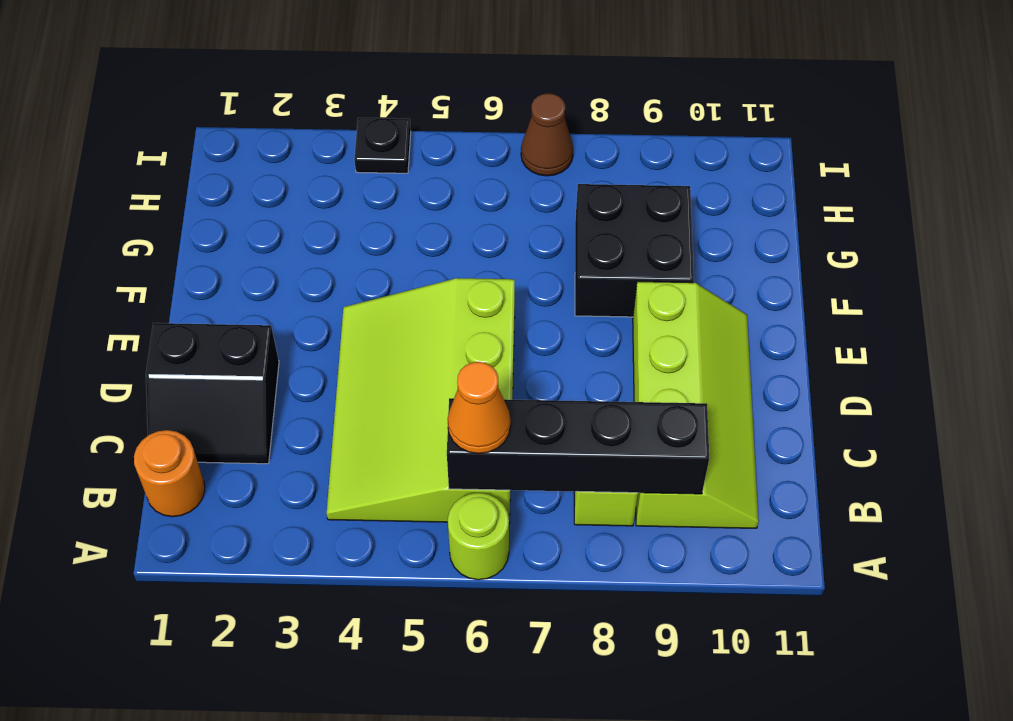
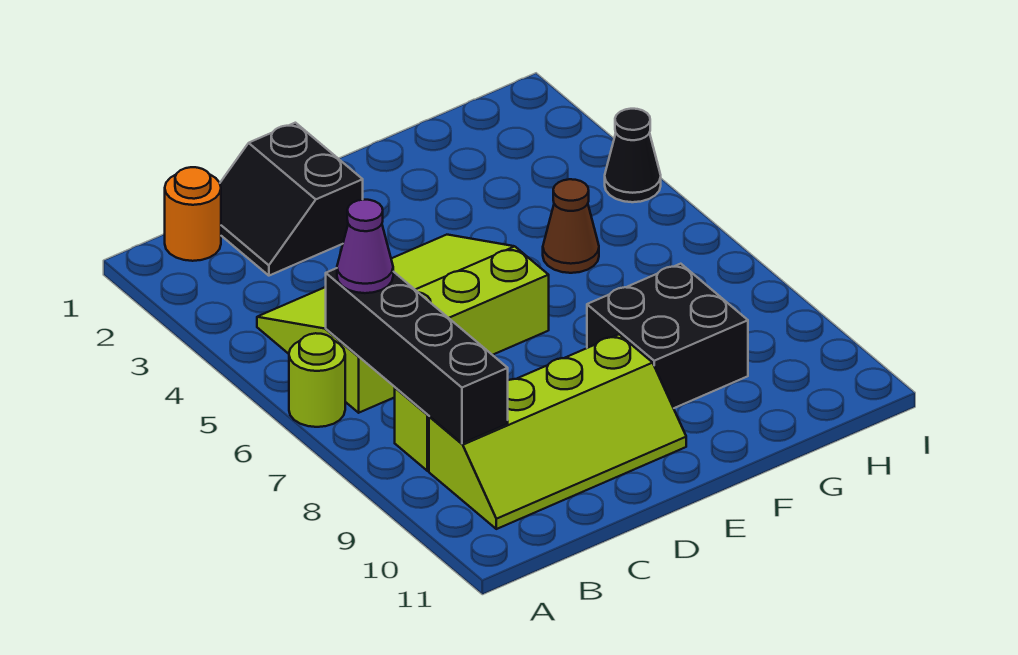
orange cone B6 level 3 -> purple cone B6 level 3
black plate I4 level 1 -> black cone I4 level 1
brown cone I7 level 1 -> brown cone G5 level 1

